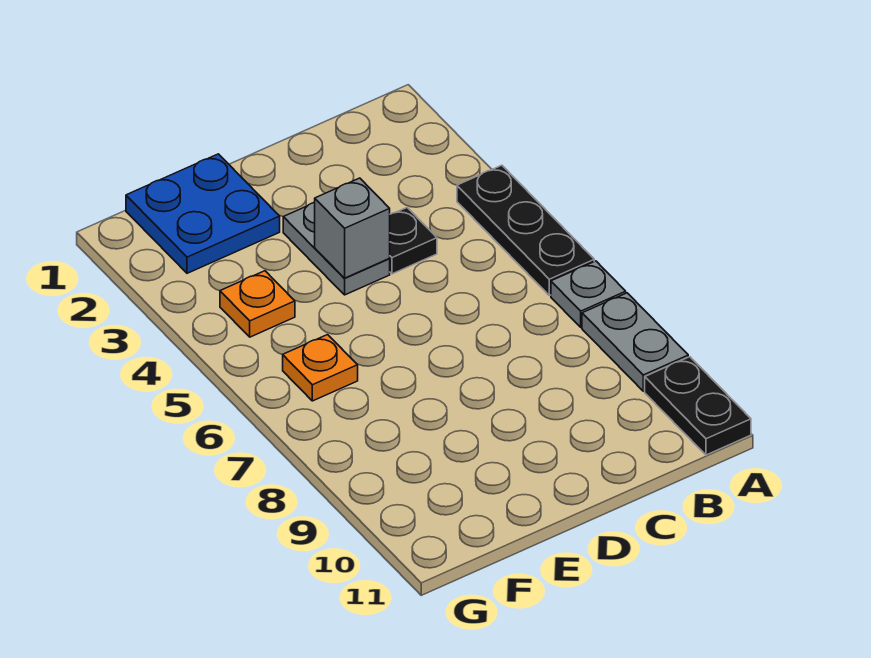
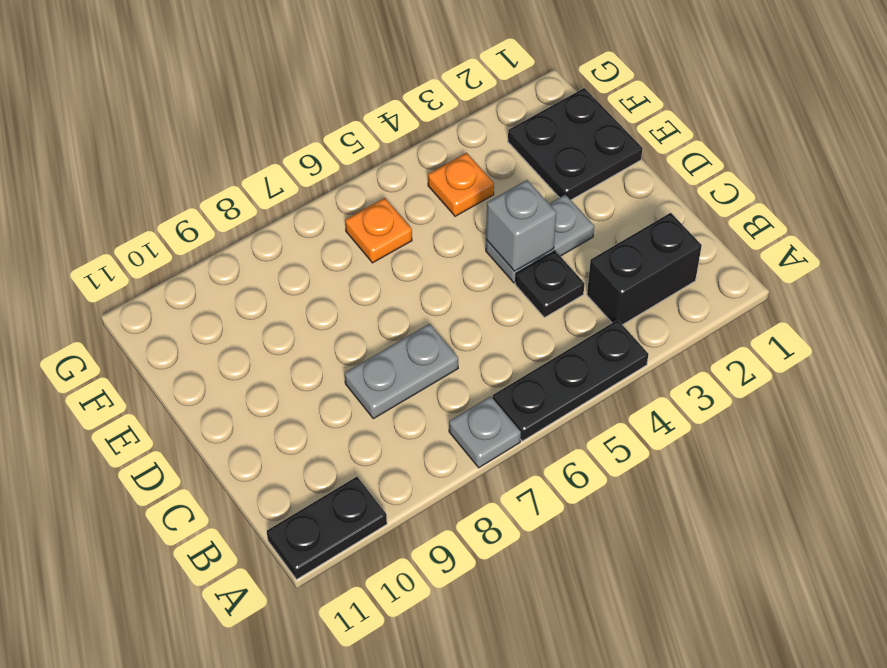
grey plate A8:A9 level 1 -> grey plate C7:C8 level 1
none -> black brick B2:B3 level 1
blue plate E1:F2 level 1 -> black plate E1:F2 level 1

